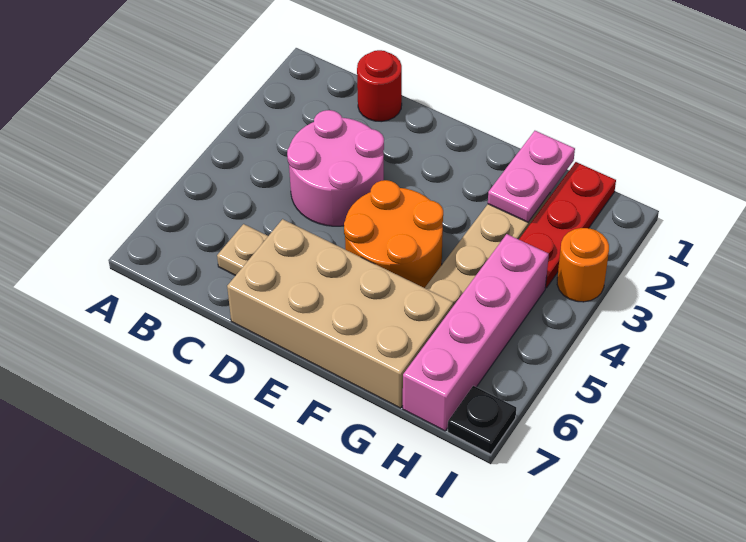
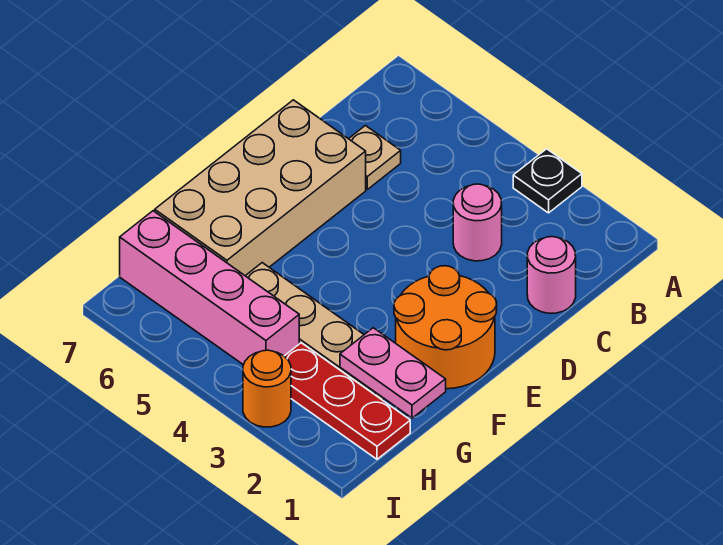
red round brick C1 level 1 -> pink round brick C1 level 1
pink round brick C3:D4 level 1 -> pink round brick C3 level 1
orange round brick E4:F5 level 1 -> orange round brick E1:F2 level 1
black plate I7 level 1 -> black plate A3 level 1

